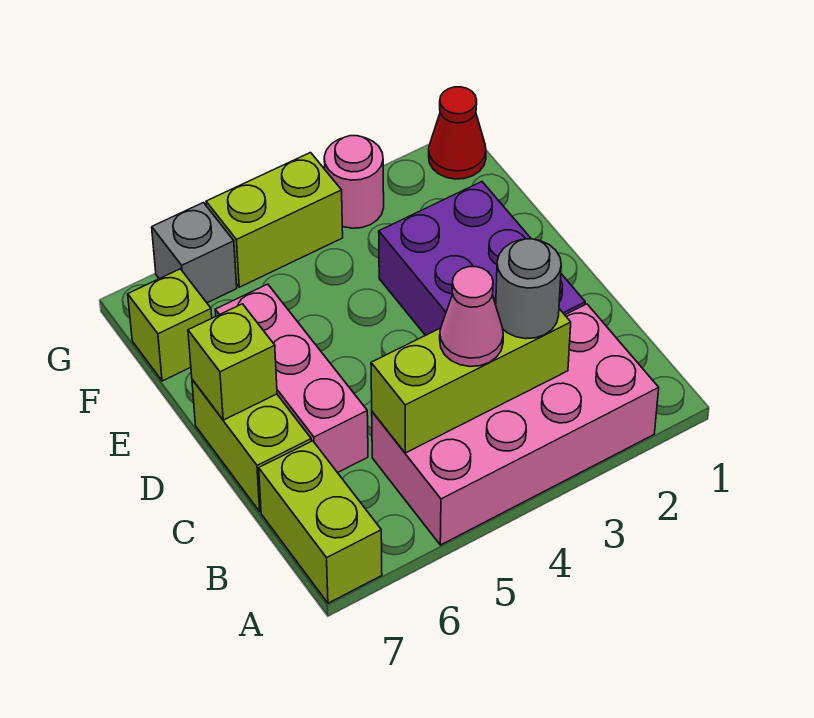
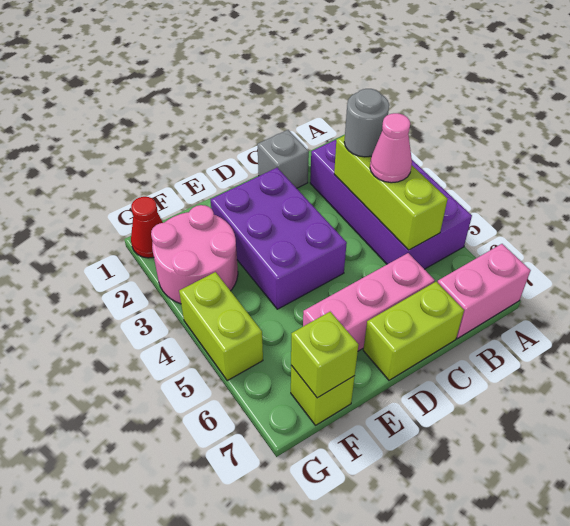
pink brick A2:B5 level 1 -> purple brick A2:B5 level 1
lime brick A7:B7 level 1 -> pink brick A7:B7 level 1
purple brick C2:E3 level 1 -> purple brick D2:E4 level 1
lime brick D7 level 2 -> lime brick F7 level 2
pink round brick G3 level 1 -> pink round brick F2:G3 level 1
grey brick G6 level 1 -> grey brick C1 level 1

